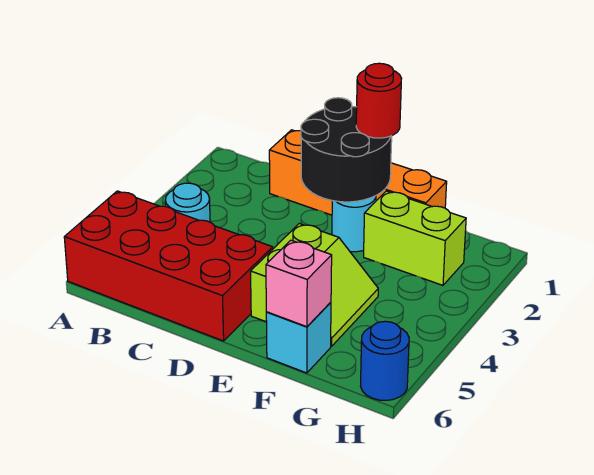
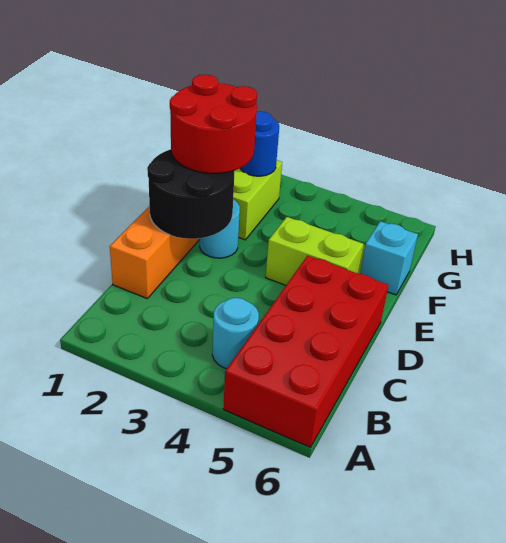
red round brick E1 level 3 -> red round brick E1:F2 level 3
pink brick F6 level 2 -> none
blue round brick H6 level 1 -> blue round brick G2 level 2

